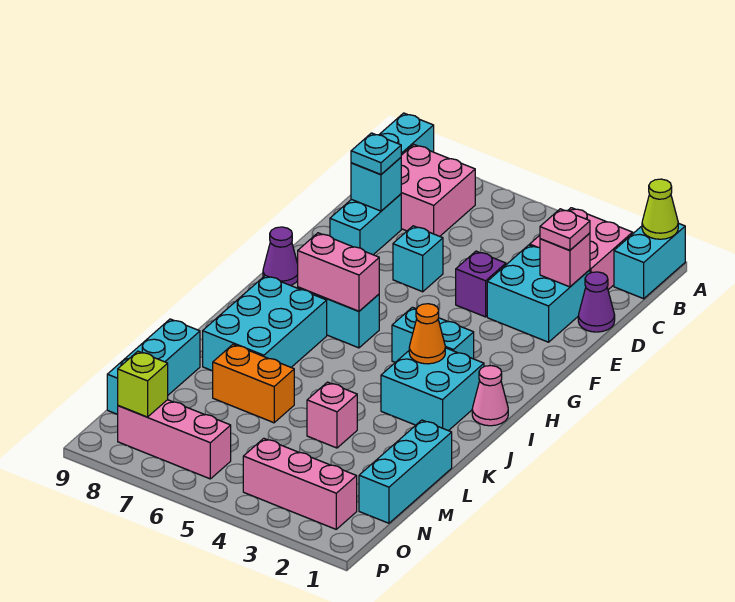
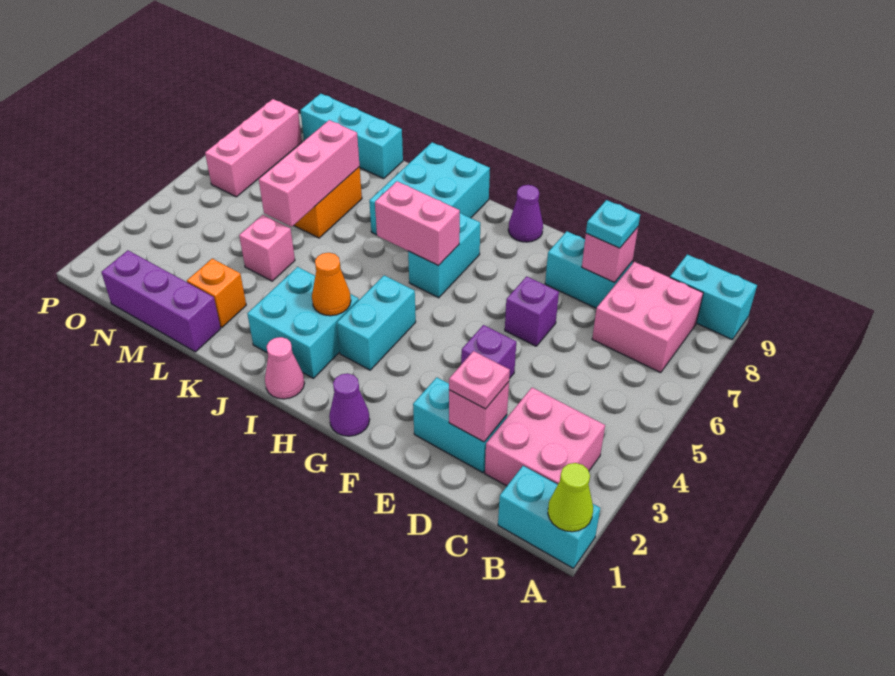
purple cone D1 level 1 -> purple cone G1 level 1
cyan brick D2:E3 level 1 -> cyan brick D2:E2 level 1
cyan brick D8 level 2 -> pink brick D8 level 2
cyan brick E6 level 1 -> purple brick E6 level 1
pink brick H6:H7 level 2 -> pink brick H6:I6 level 2
cyan brick I7:K8 level 1 -> cyan brick I7:J9 level 1
cyan brick L1:N1 level 1 -> purple brick L1:N1 level 1
none -> orange brick L2 level 1
pink brick O2:O4 level 1 -> pink brick L5:L7 level 2
lime brick O8 level 2 -> none

